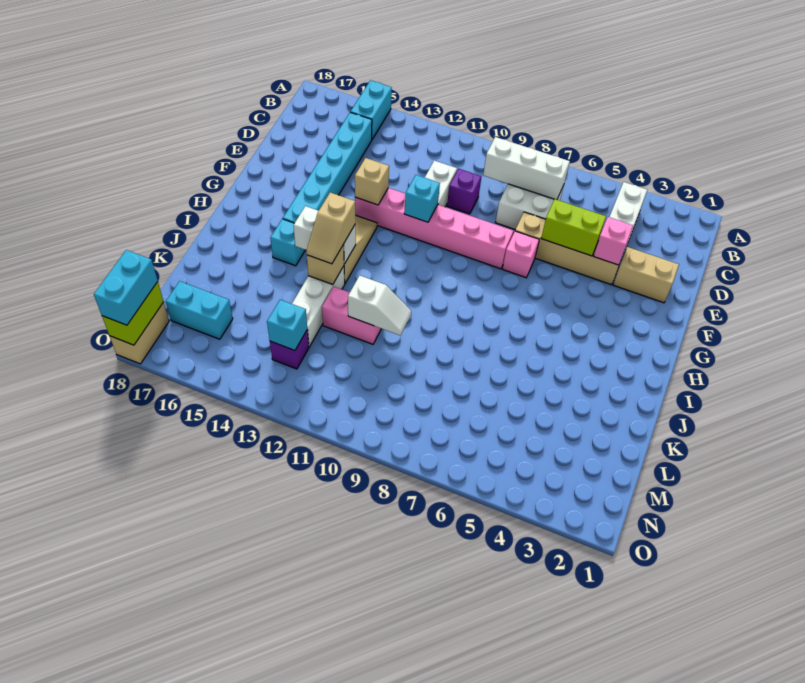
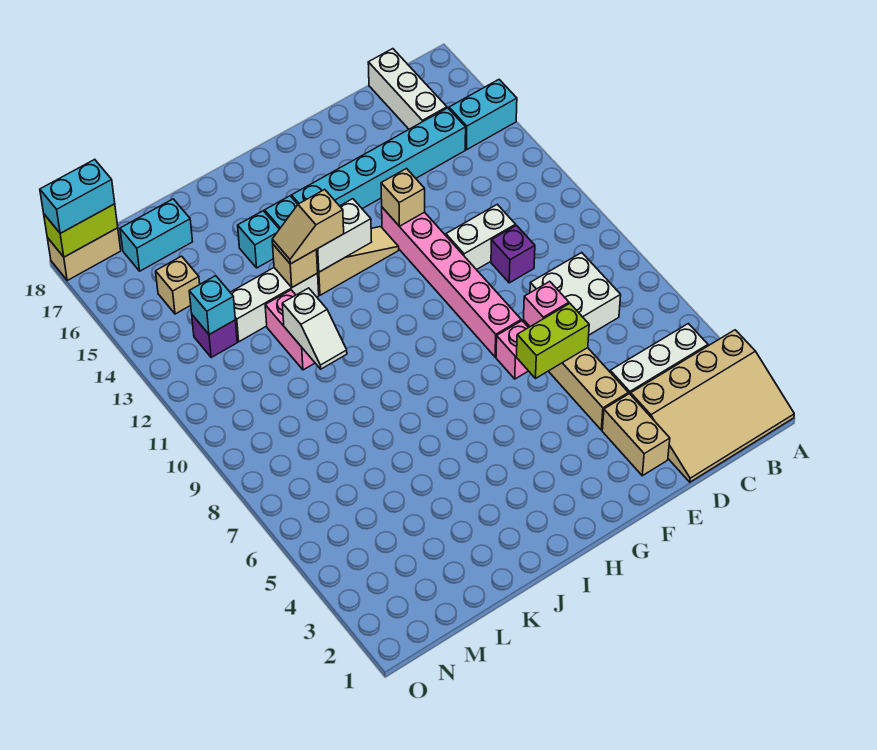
none -> tan slope A1:D3 level 1 top 3
white brick C7:C9 level 2 -> white brick C16:C18 level 1
pink brick E4 level 2 -> pink brick E7 level 2
lime brick E5:E6 level 2 -> lime brick E6:F6 level 2
cyan brick F11 level 2 -> cyan brick J15 level 1
white brick I13:I14 level 2 -> white brick H13:I13 level 2
none -> tan brick M15 level 1
cyan brick M16:M17 level 1 -> cyan brick L17:M17 level 1

